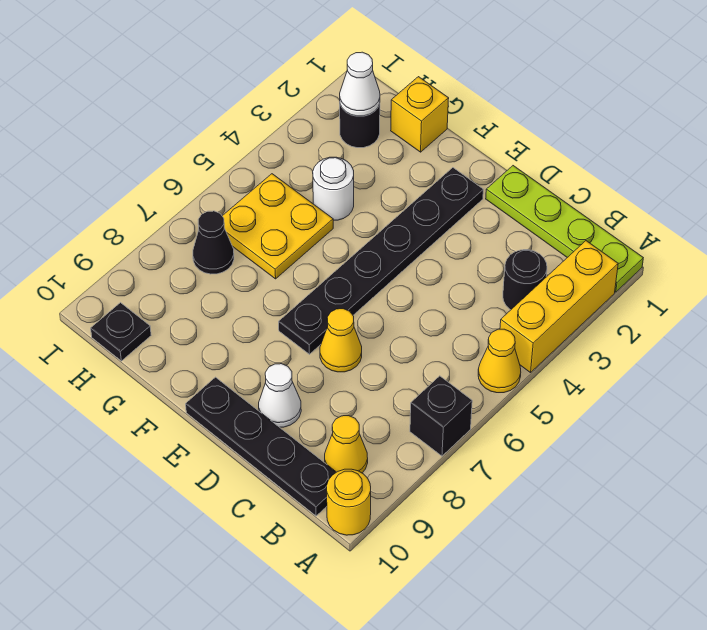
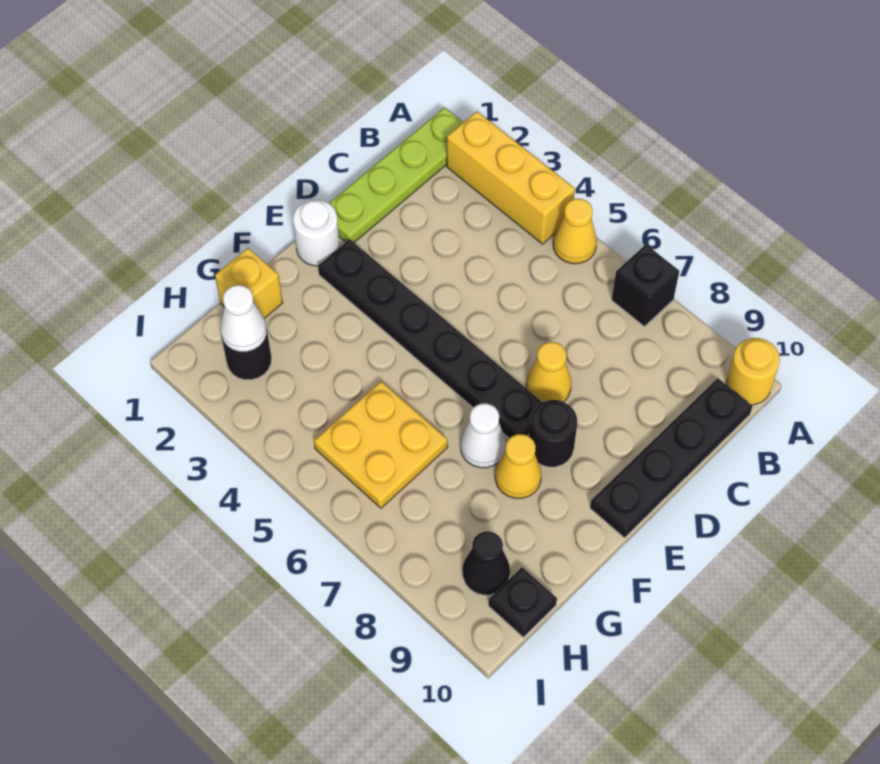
black round brick B3 level 1 -> black round brick E8 level 1
yellow cone B9 level 1 -> yellow cone F8 level 1
white cone D9 level 1 -> white cone F7 level 1
white round brick G4 level 1 -> white round brick E1 level 1
black cone H7 level 1 -> black cone H9 level 1

